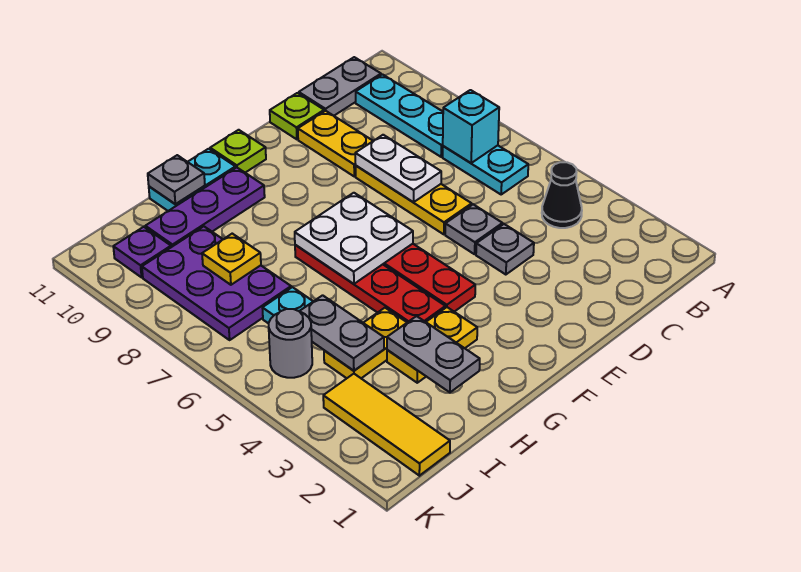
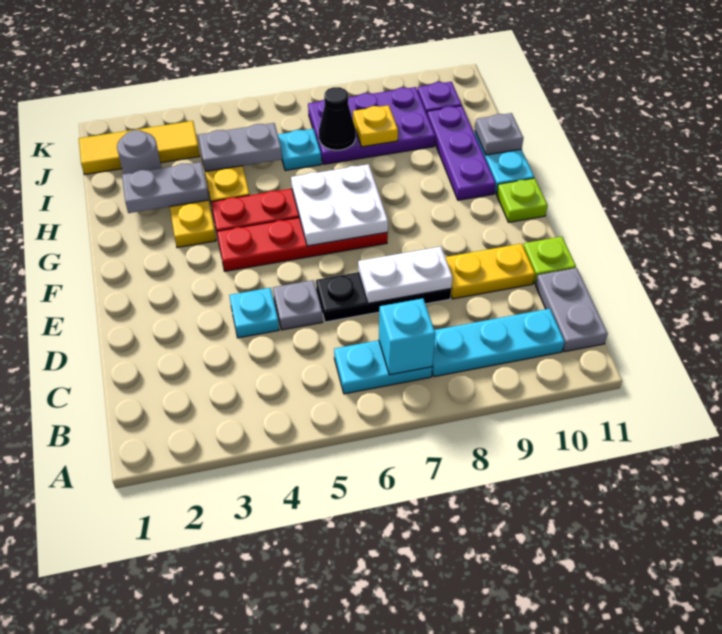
black cone B4 level 1 -> black cone I7 level 2
grey plate D4 level 1 -> cyan plate D4 level 1
yellow plate D6:D8 level 1 -> black plate D6:D8 level 1
grey round brick J5 level 1 -> grey round brick I2 level 1

